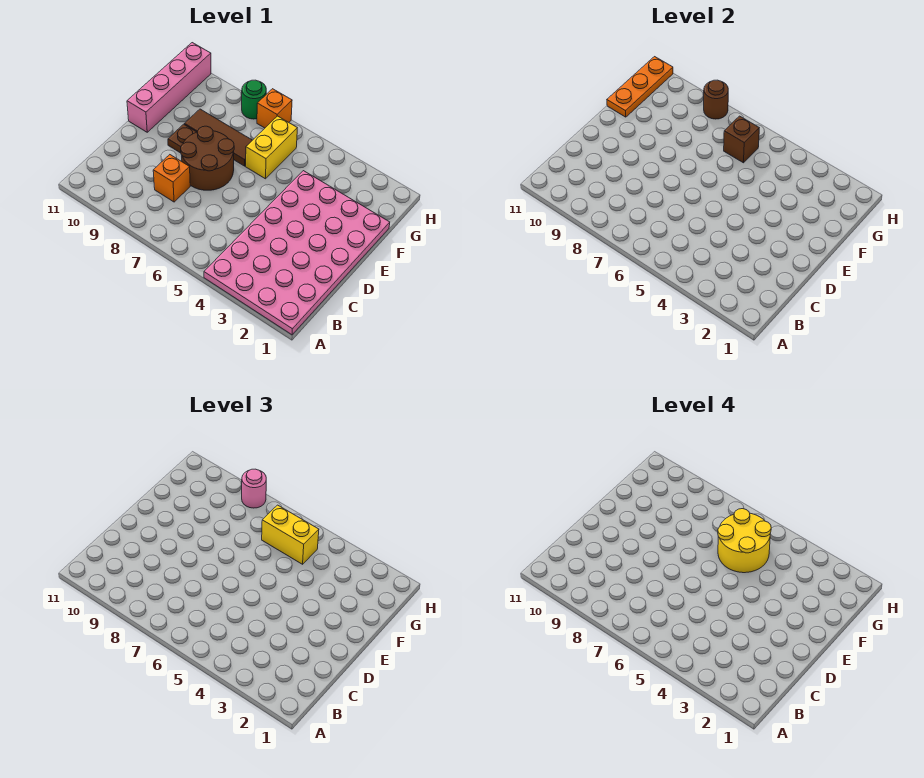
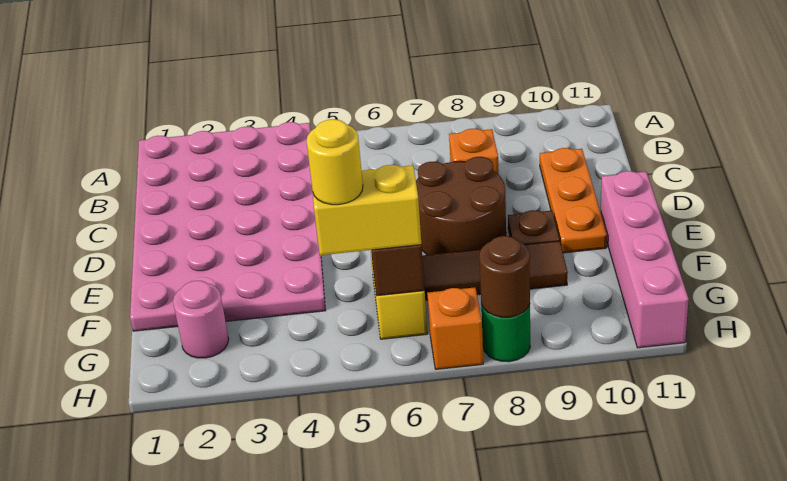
yellow round brick F5:G6 level 4 -> yellow round brick G5 level 4
orange plate F11:H11 level 2 -> orange plate C10:E10 level 1
pink round brick H8 level 3 -> pink round brick G2 level 1

